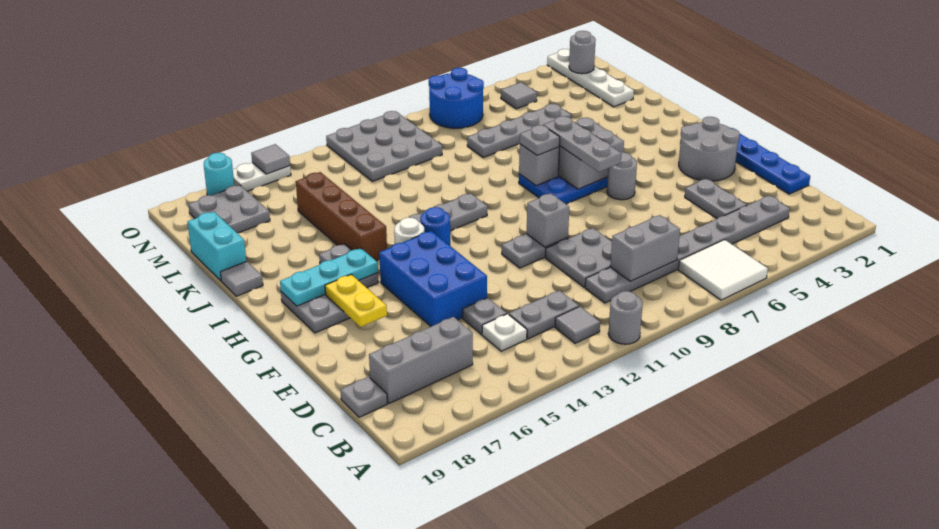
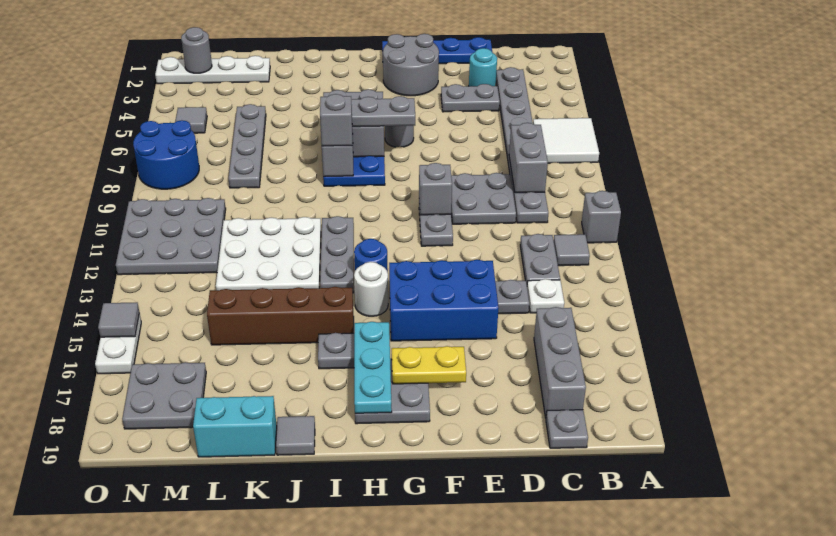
grey round brick A11 level 1 -> grey brick A11 level 1
grey plate I8 level 3 -> grey brick I8 level 3
none -> white plate J11:L13 level 1
cyan round brick O17 level 1 -> cyan round brick D3 level 1

